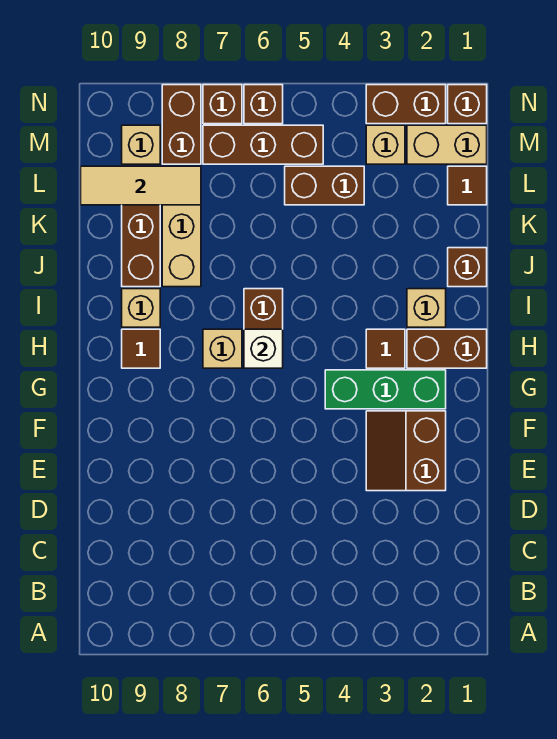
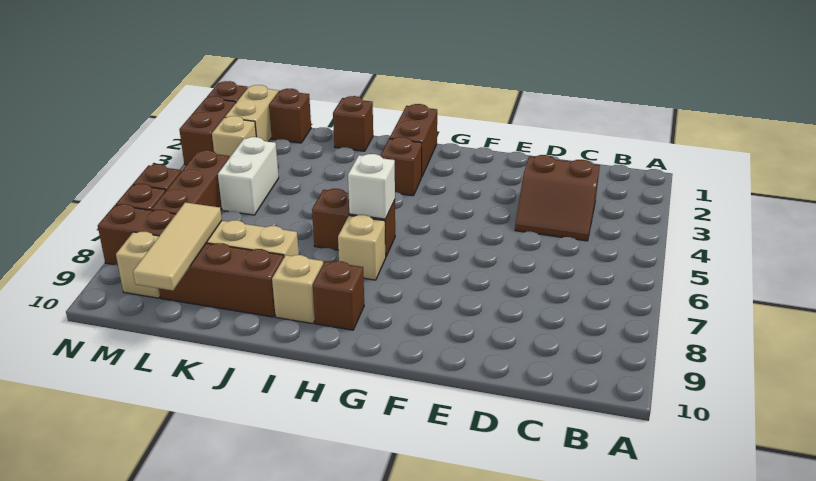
brown slope E2:F3 level 1 top 2 -> brown slope C3:D4 level 1 top 3
green brick G2:G4 level 1 -> none
brown tile H3 level 1 -> brown brick H3 level 1
brown tile H9 level 1 -> brown brick H9 level 1
tan brick I2 level 1 -> none
brown tile L1 level 1 -> brown brick L1 level 1
brown brick L4:L5 level 1 -> white brick L4:L5 level 1

